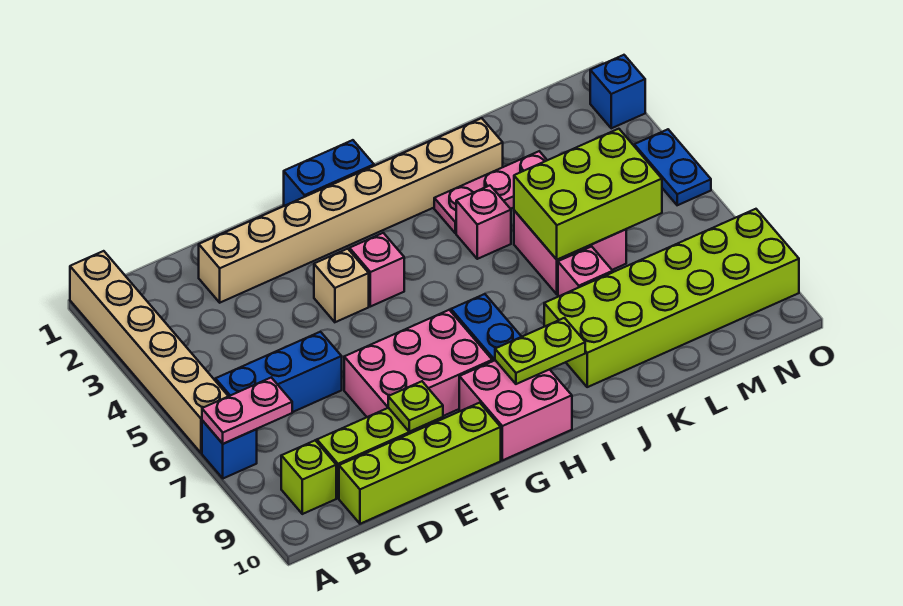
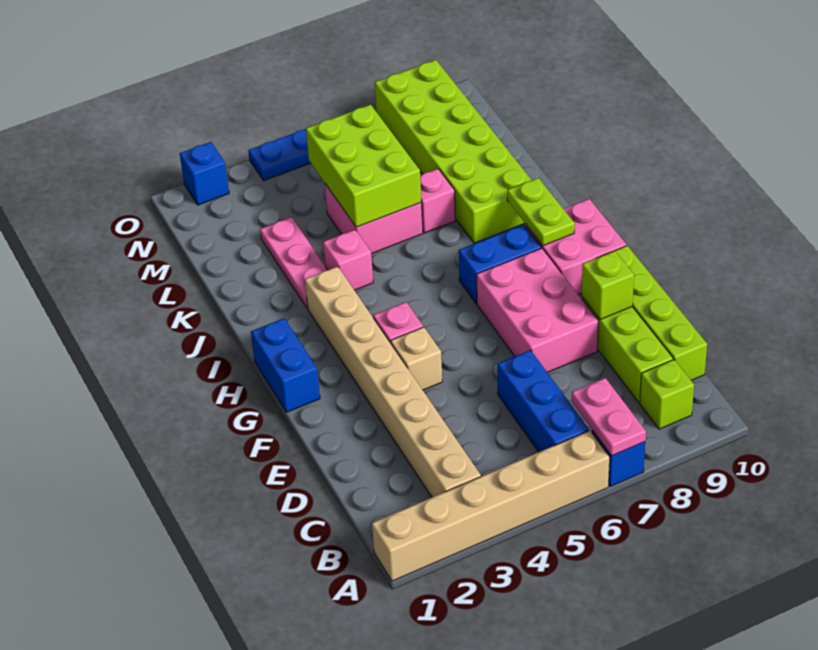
tan brick D2:K2 level 1 -> tan brick B3:I3 level 1
lime plate E9 level 2 -> lime brick E9 level 2

